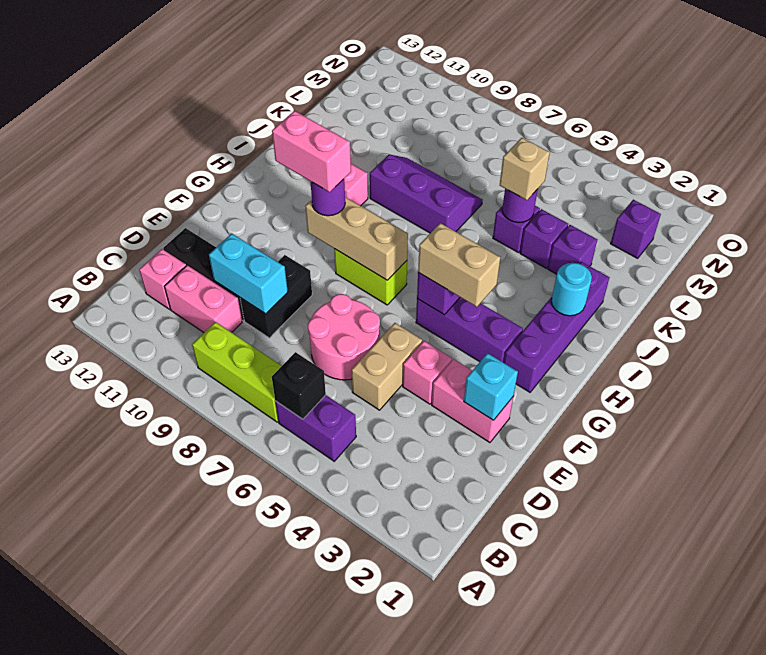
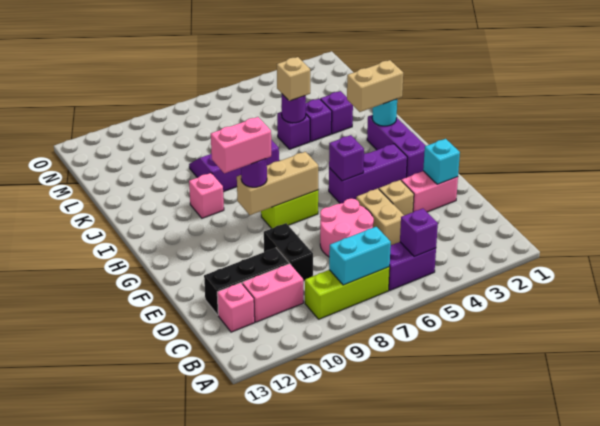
black brick B6 level 2 -> none
cyan brick D9:D10 level 2 -> cyan brick B7:B8 level 2
pink brick E4 level 1 -> tan brick E4 level 1
purple brick G2:J2 level 1 -> purple brick G2:I2 level 1
tan brick G4:G5 level 3 -> tan brick I2:I3 level 3
purple brick M2 level 1 -> purple brick B5 level 2

